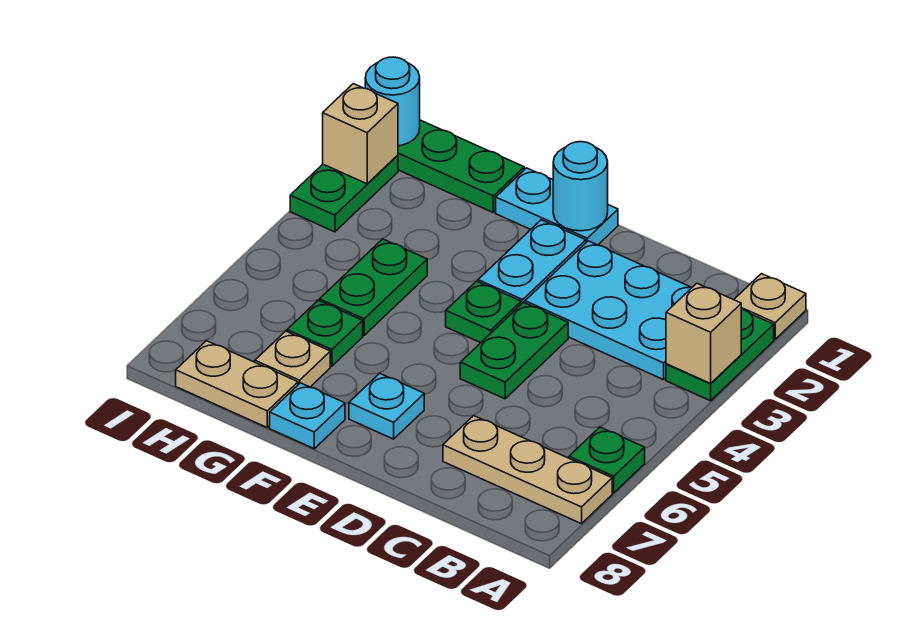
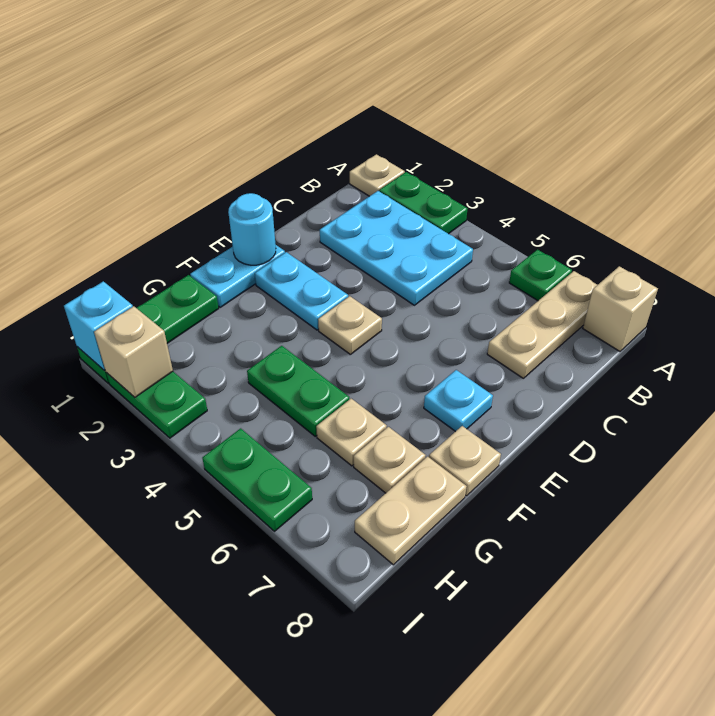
tan brick A3 level 2 -> tan brick A8 level 1
cyan plate B2:D3 level 1 -> cyan plate B2:C4 level 1
green plate D4:D5 level 1 -> green plate I5:I6 level 1
green plate E4 level 1 -> tan plate E4 level 1
cyan plate F8 level 1 -> tan plate F8 level 1
green plate G6 level 1 -> tan plate G6 level 1
cyan round brick I1 level 2 -> cyan brick I1 level 2

